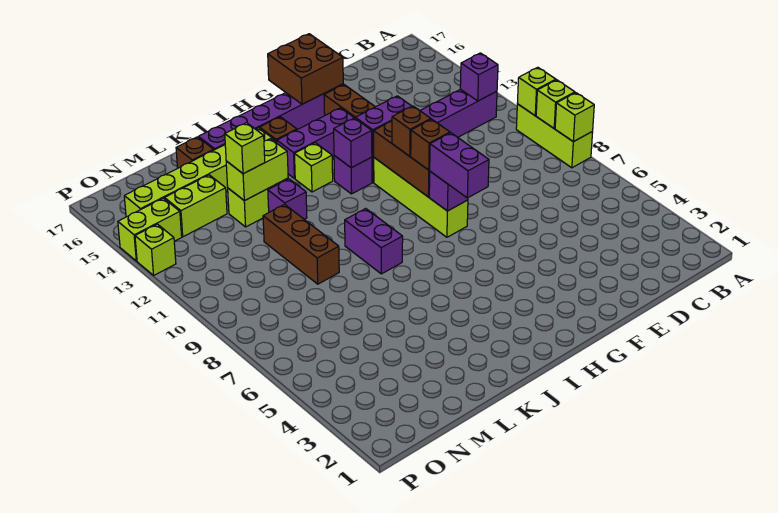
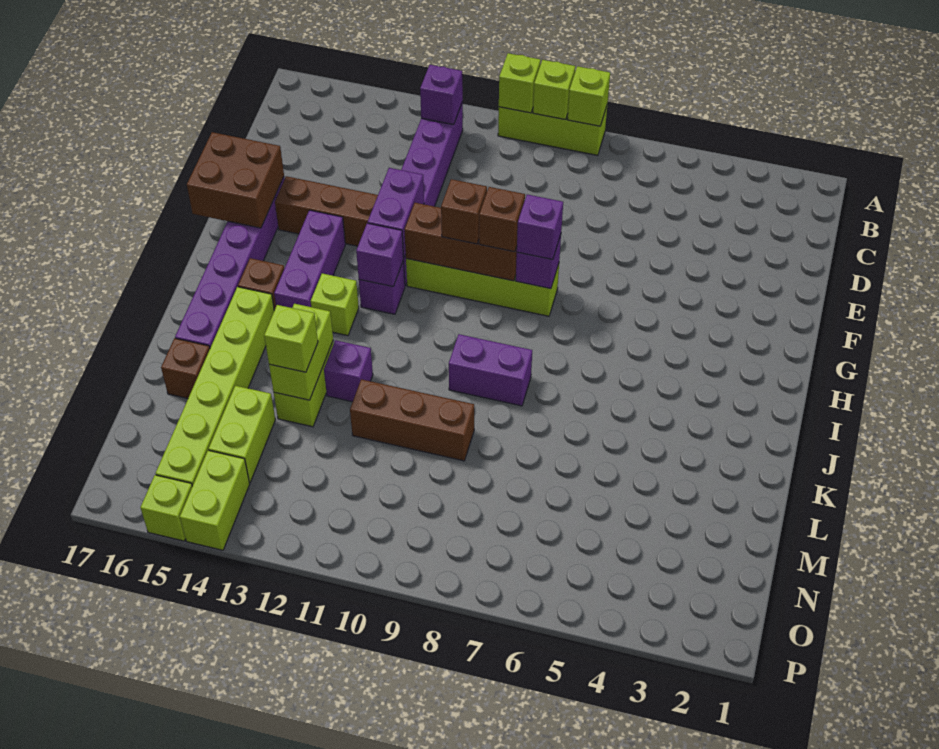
purple brick G7:G8 level 3 -> purple brick G8 level 3
lime brick P13 level 1 -> lime brick P15 level 1

